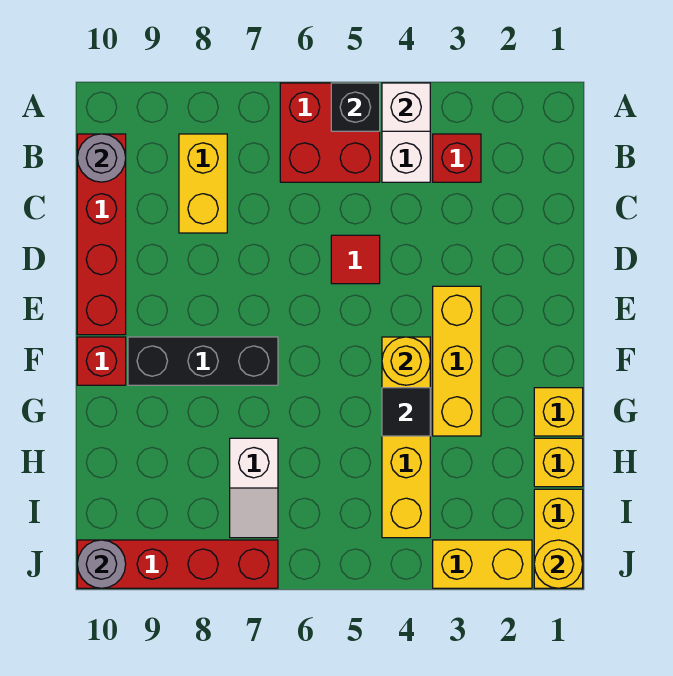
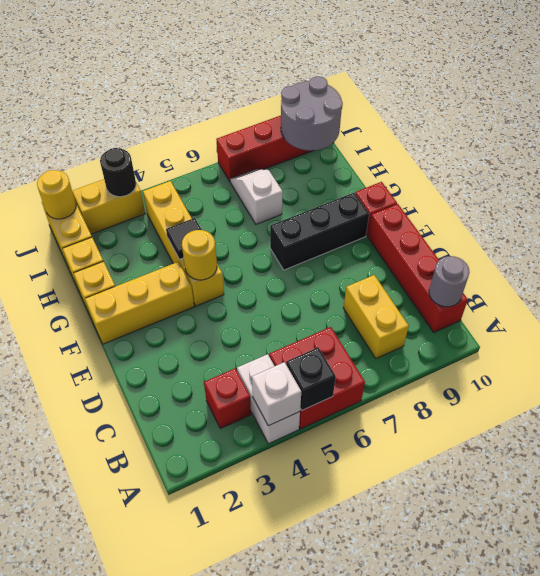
red tile D5 level 1 -> none
yellow brick E3:G3 level 1 -> yellow brick F1:F3 level 1
none -> black round brick J3 level 2
grey round brick J10 level 2 -> grey round brick I9:J10 level 2

